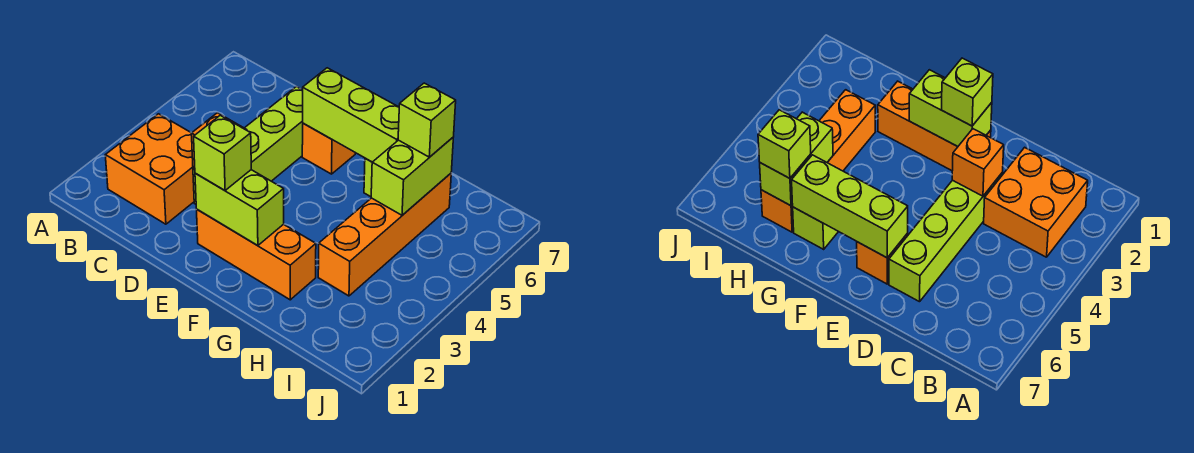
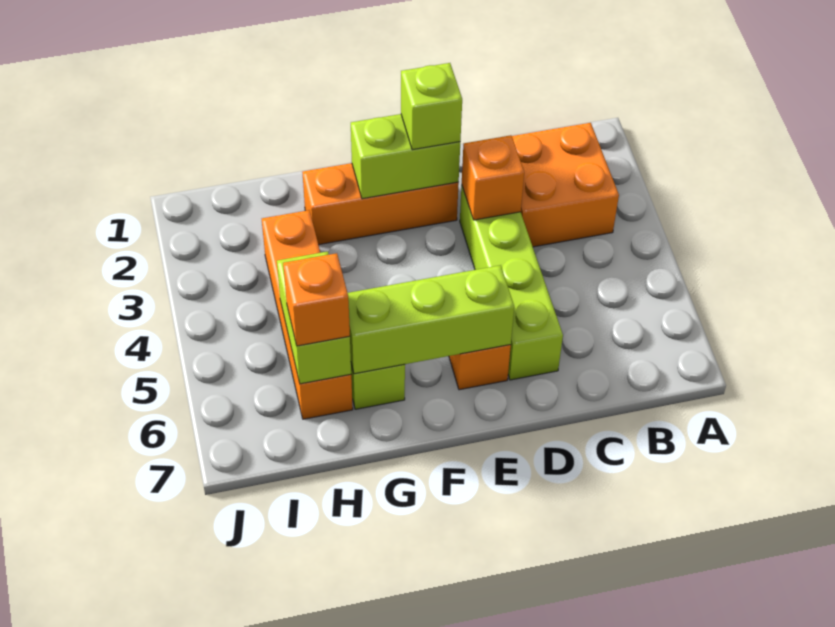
lime brick H6 level 3 -> orange brick H6 level 3

